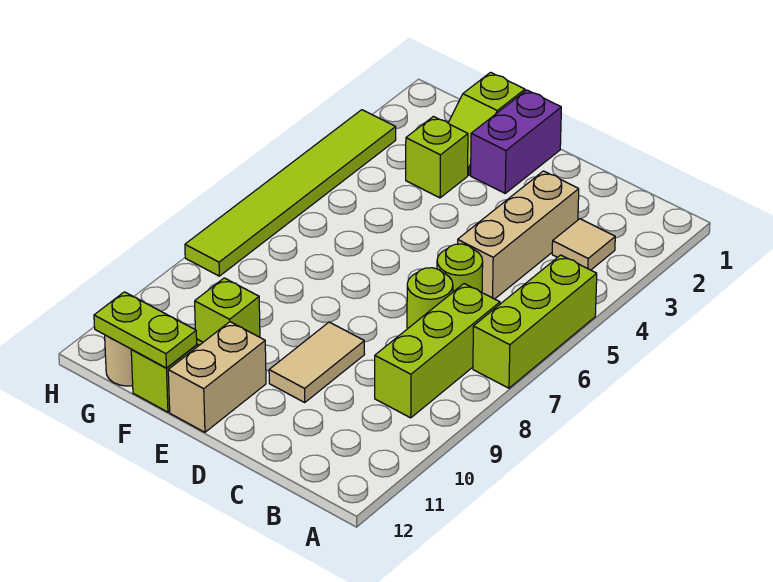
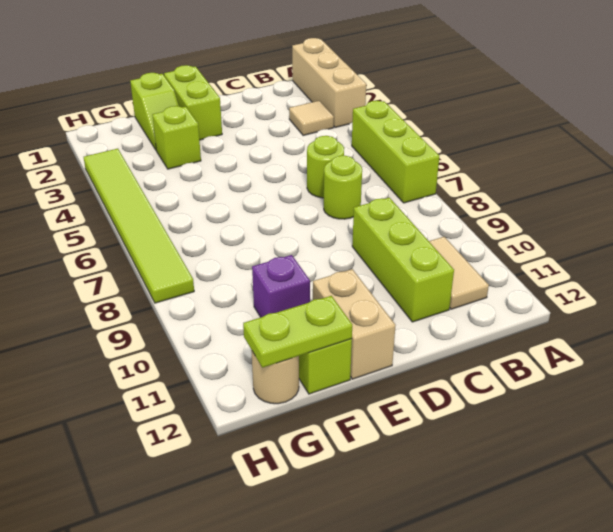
lime brick B7:B9 level 1 -> lime brick C9:C11 level 1
tan brick C3:C5 level 1 -> tan brick A1:A3 level 1
tan tile D9:D10 level 1 -> tan tile B10:B11 level 1
purple brick E1:E2 level 1 -> lime brick E1:E2 level 1
lime brick F10 level 1 -> purple brick F10 level 1

